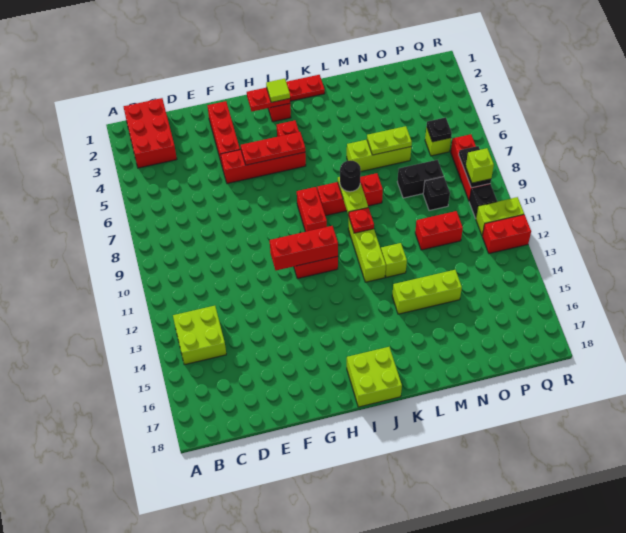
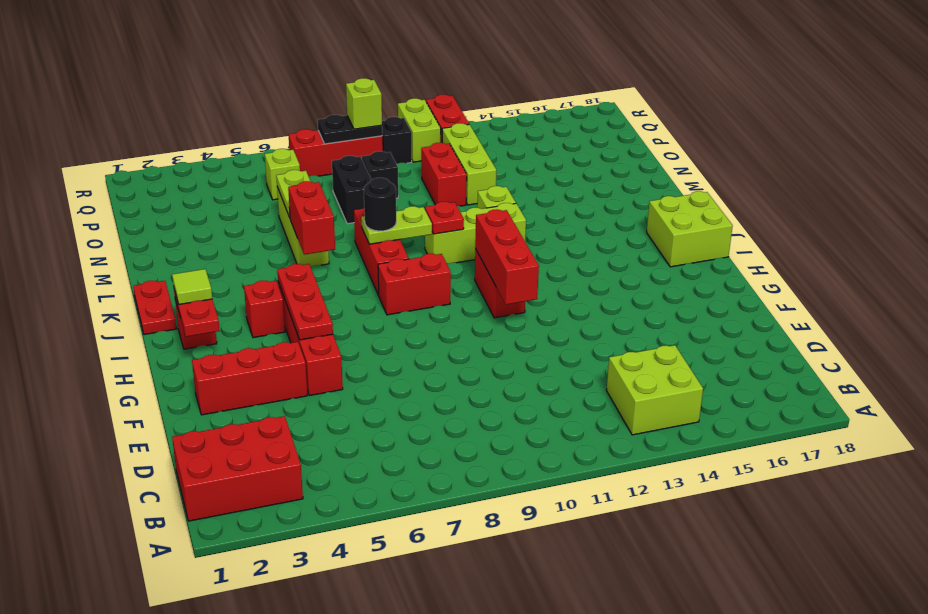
none -> red brick K6:L6 level 2
lime brick L14:N14 level 1 -> lime brick N12:P12 level 1
black plate P6 level 2 -> none

